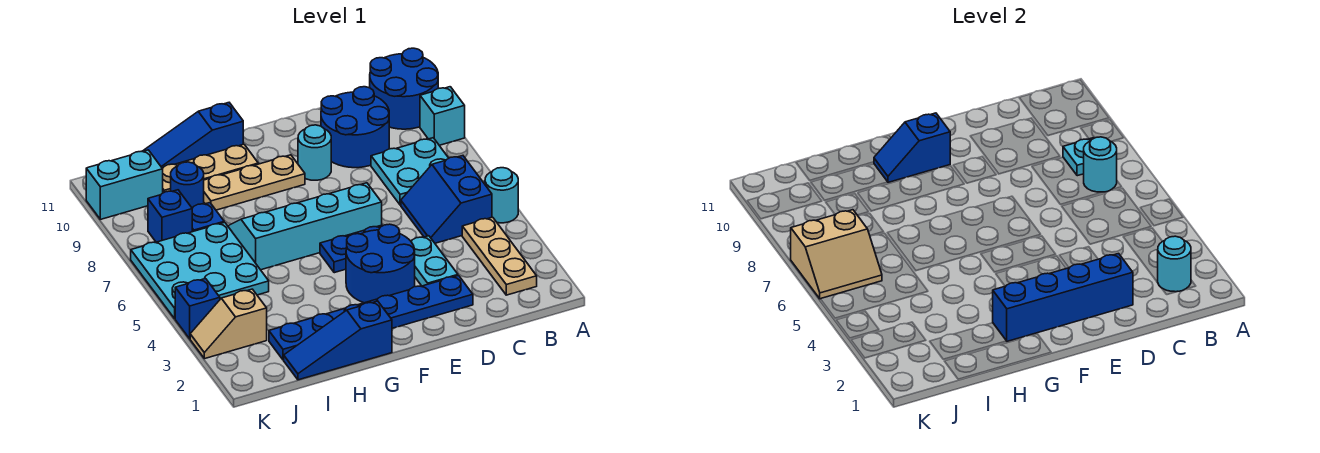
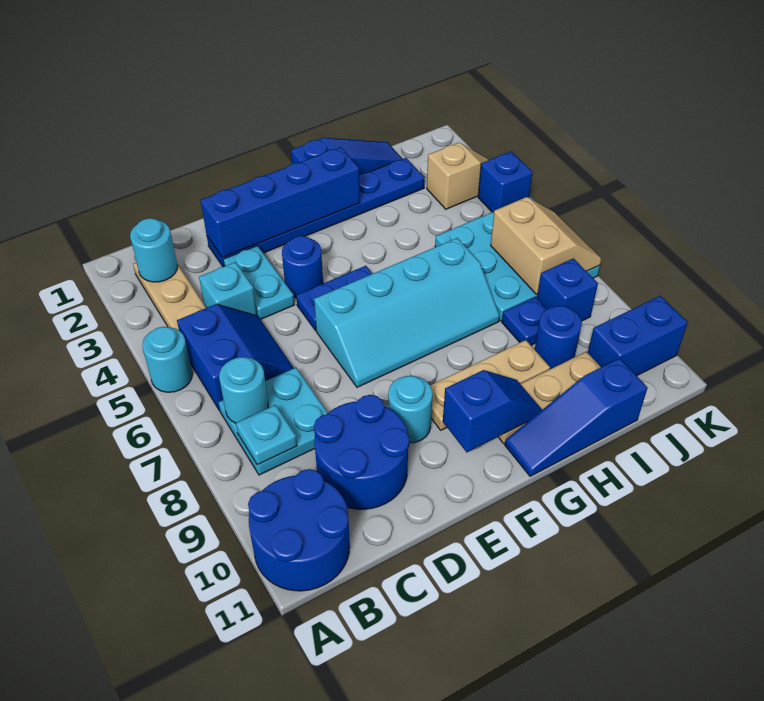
cyan brick A9 level 1 -> cyan brick C4 level 1
blue round brick E3:F4 level 1 -> blue round brick E4 level 1
blue slope G11:I11 level 1 top G -> blue slope G11:I11 level 1 top I
tan slope J6:K7 level 2 top 7 -> tan slope J6:K7 level 2 top J
cyan brick J10:K10 level 1 -> blue brick J10:K10 level 1

